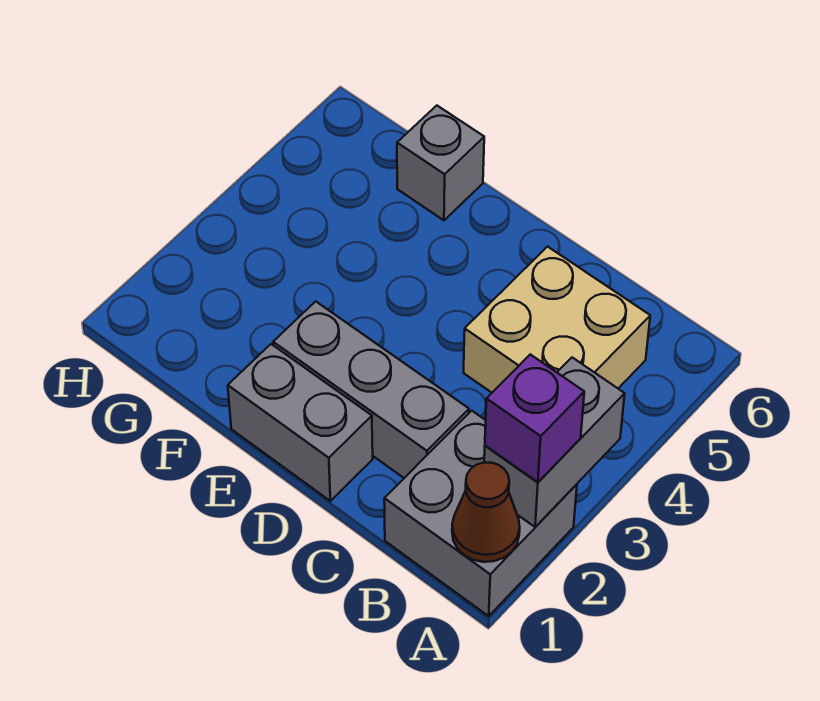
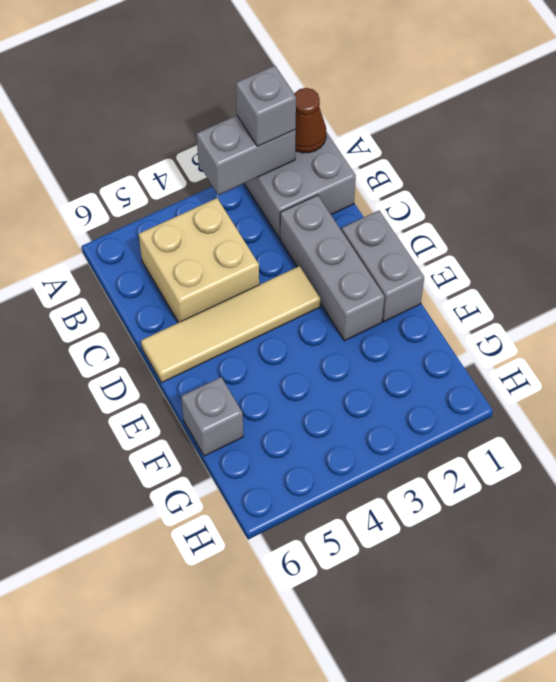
purple brick A2 level 3 -> grey brick A2 level 3
none -> tan tile D3:D6 level 1

